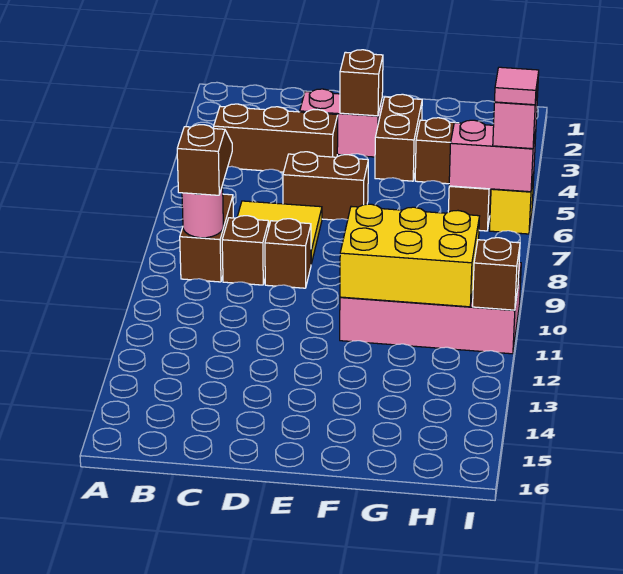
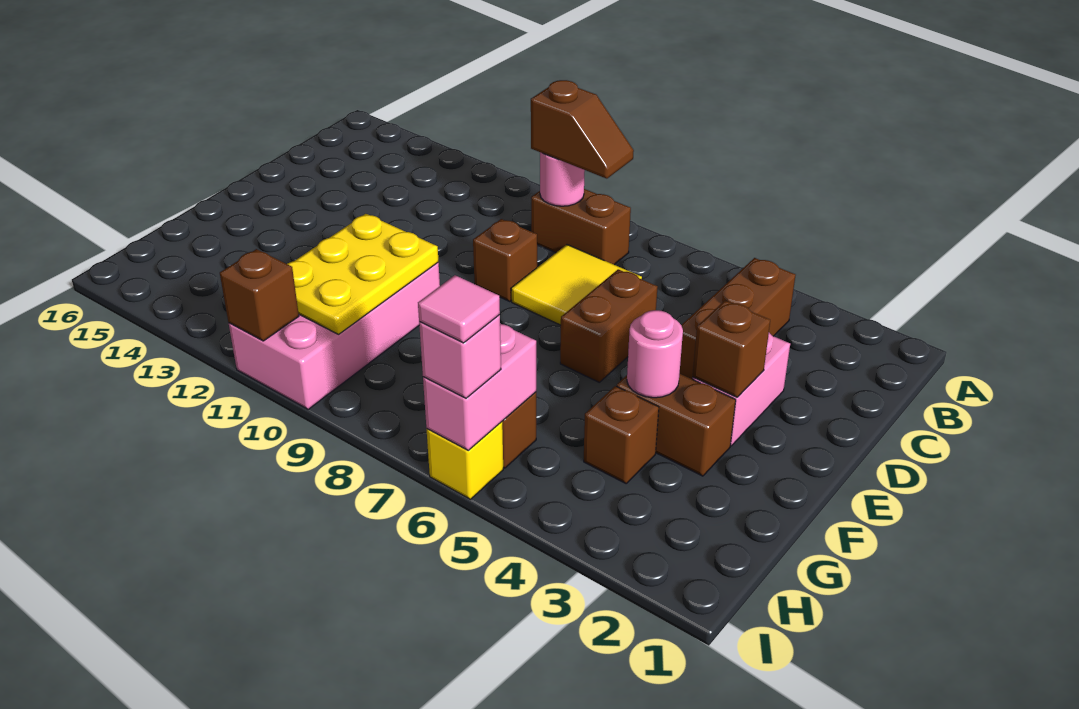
brown brick C9 level 1 -> none
none -> pink round brick F4 level 2
yellow brick F10:H11 level 2 -> yellow plate F10:H11 level 2

